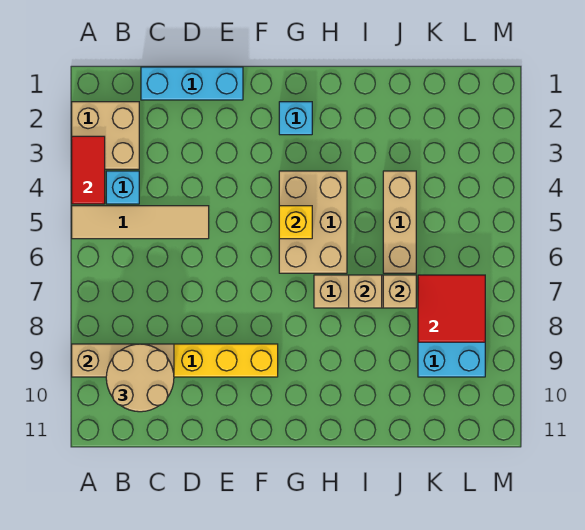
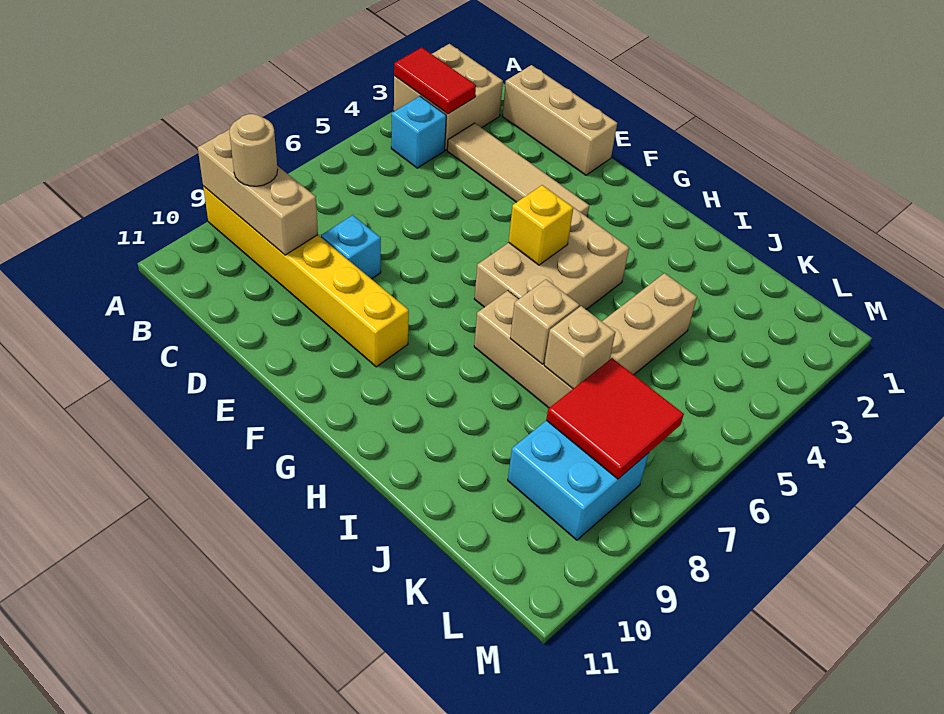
red tile A3:A4 level 2 -> red tile A3:B3 level 2
tan tile A5:D5 level 1 -> tan tile C3:F3 level 1
tan round brick B9:C10 level 3 -> tan round brick B9 level 3
cyan brick C1:E1 level 1 -> tan brick C1:E1 level 1
cyan brick G2 level 1 -> cyan brick D8 level 1

